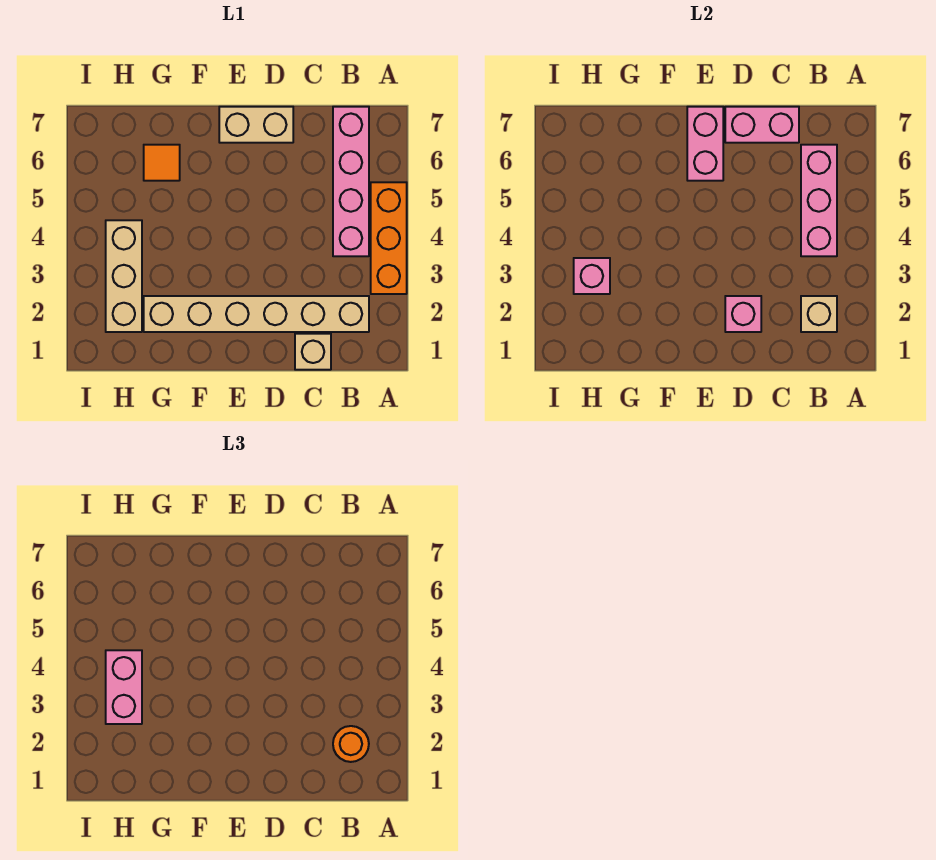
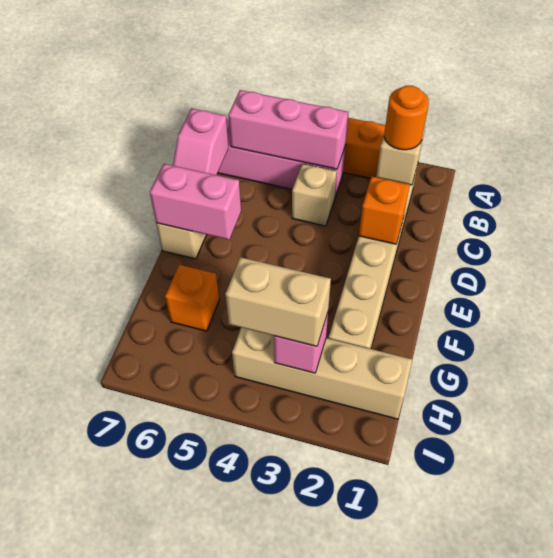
tan brick C1 level 1 -> tan brick C4 level 1
pink brick C7:D7 level 2 -> pink slope C7:D7 level 2 top C
pink brick D2 level 2 -> orange brick D2 level 2
orange tile G6 level 1 -> orange brick G6 level 1
tan brick H2:H4 level 1 -> tan brick H1:H4 level 1
pink brick H3:H4 level 3 -> tan brick H3:H4 level 3

